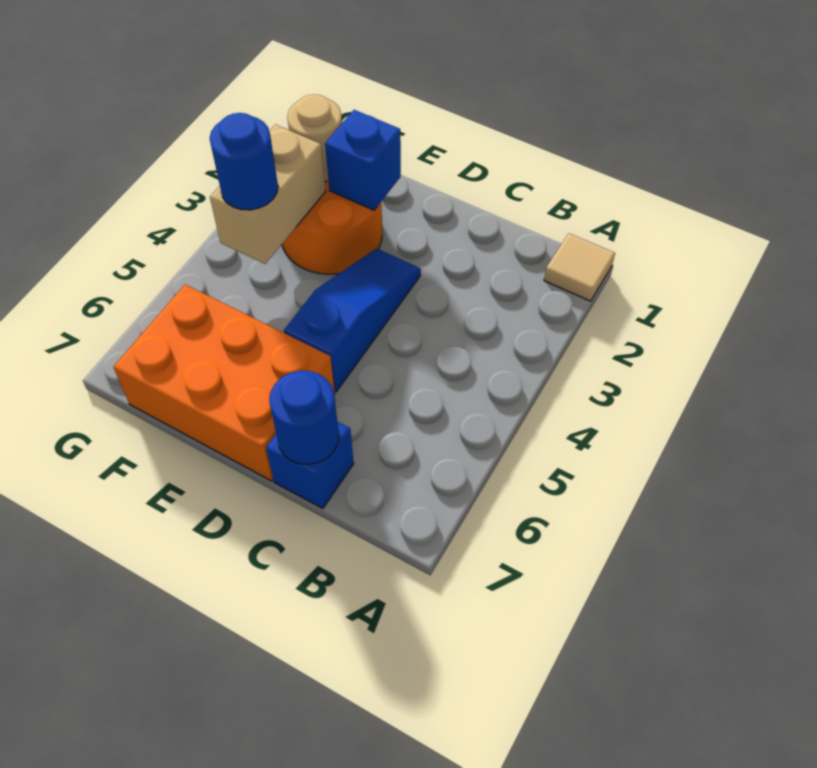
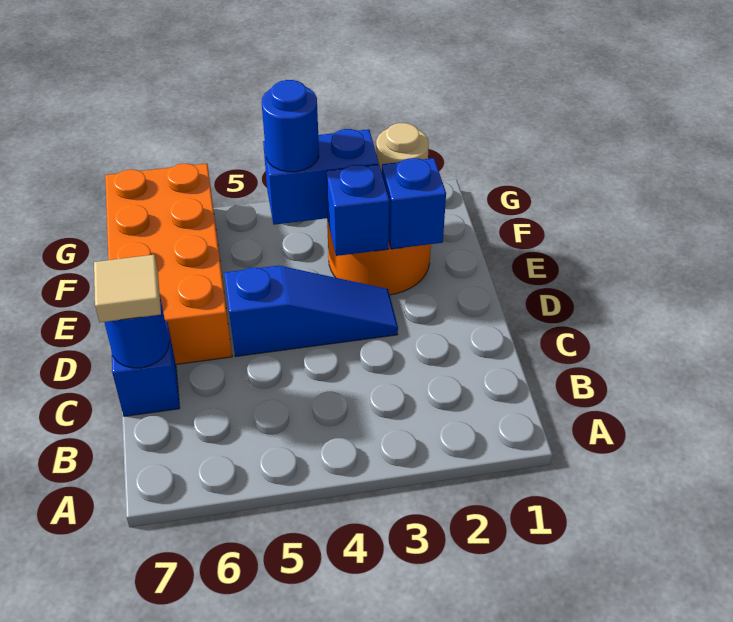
tan tile A1 level 1 -> tan tile C7 level 3
orange brick D6:F7 level 1 -> orange brick D6:G7 level 1
none -> blue brick E3 level 2
tan brick F3:F4 level 2 -> blue brick F3:F4 level 2

